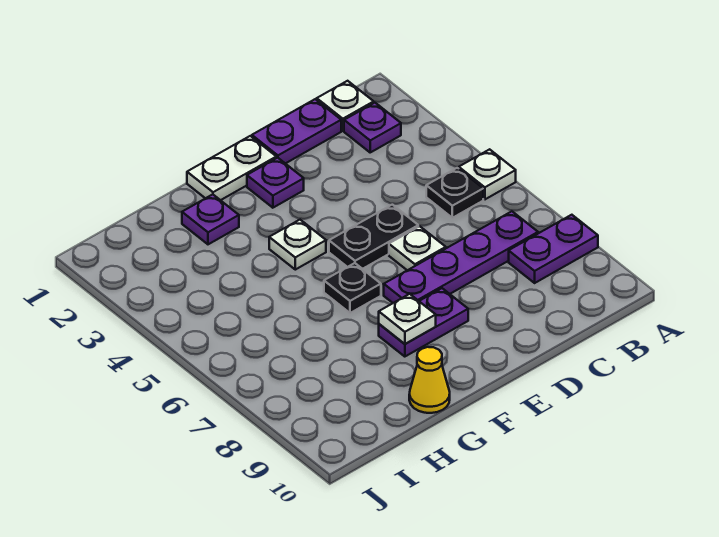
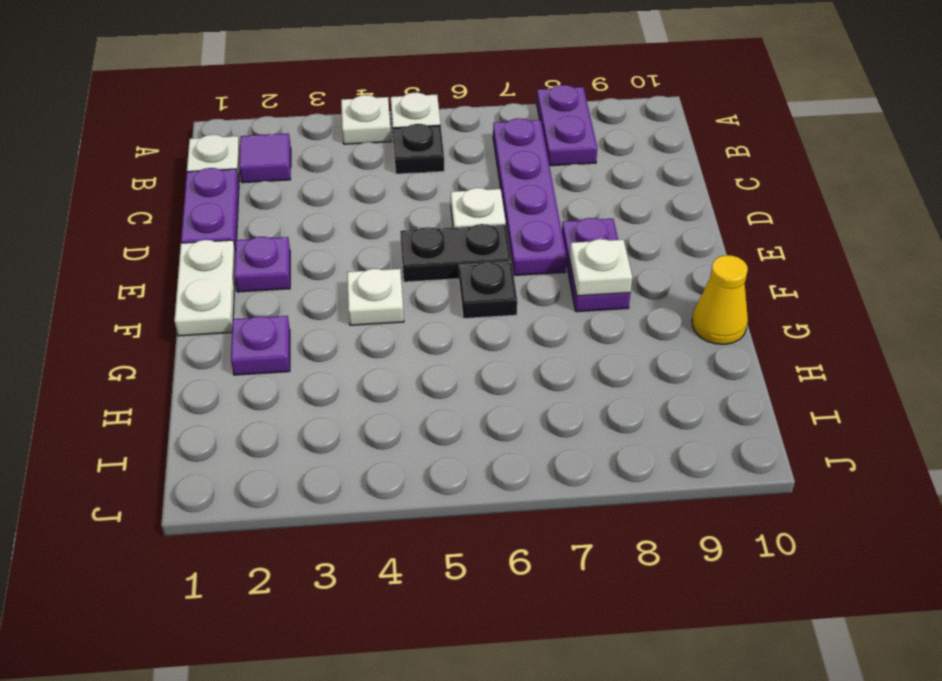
none -> white plate A4 level 1
purple plate B2 level 1 -> purple tile B2 level 1
black plate D5:E5 level 1 -> black plate E5:E6 level 1

